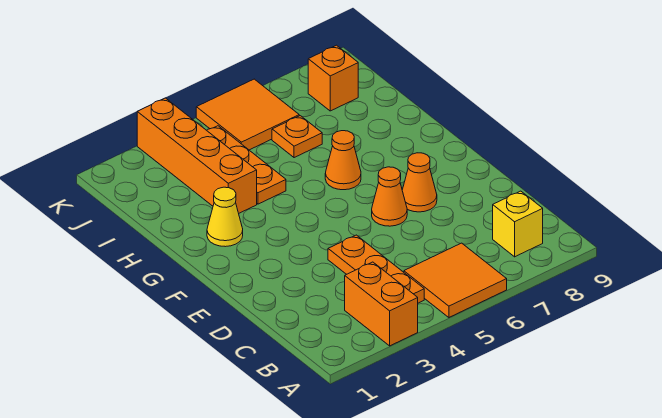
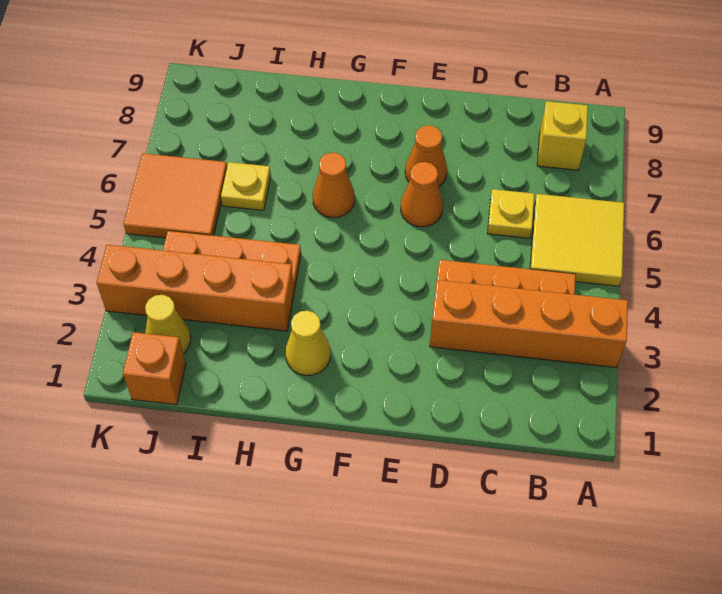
orange brick A3:B3 level 1 -> orange brick A3:D3 level 1
orange tile A5:B6 level 1 -> yellow tile A5:B6 level 1
none -> yellow plate C6 level 1
orange plate I6 level 1 -> yellow plate I6 level 1
none -> yellow cone J2 level 1
orange brick J8 level 1 -> orange brick J1 level 1

